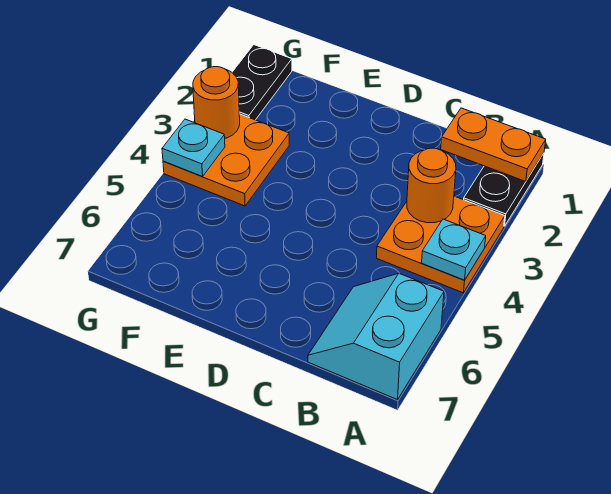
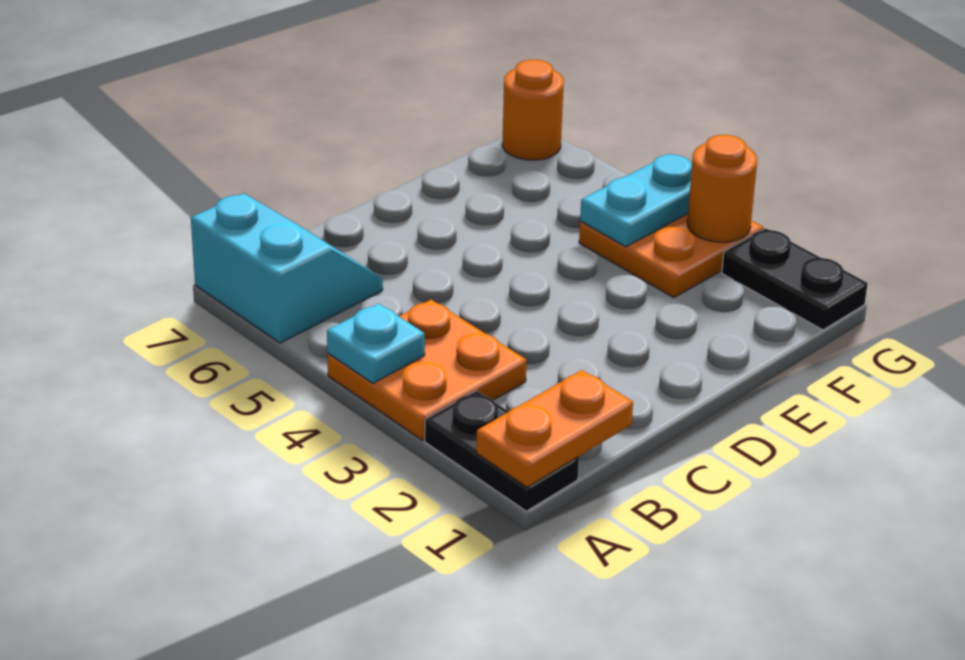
orange round brick B3 level 2 -> orange round brick G7 level 1
cyan plate G4 level 2 -> cyan plate F4:G4 level 2

